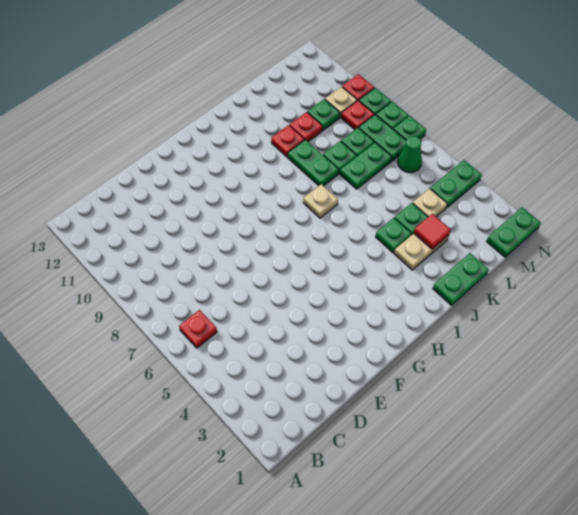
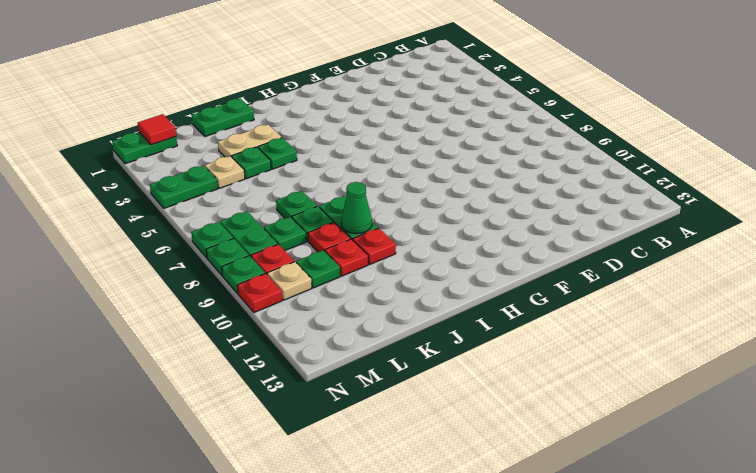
red plate B6 level 1 -> red plate K9 level 1
tan plate I7 level 1 -> none
red tile K3 level 2 -> red tile M1 level 2
green plate K7:L7 level 1 -> green plate K7 level 1
green cone M6 level 1 -> green cone J9 level 2

